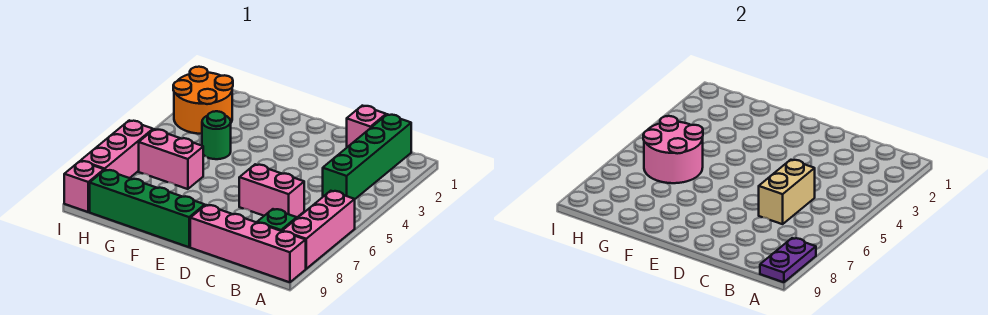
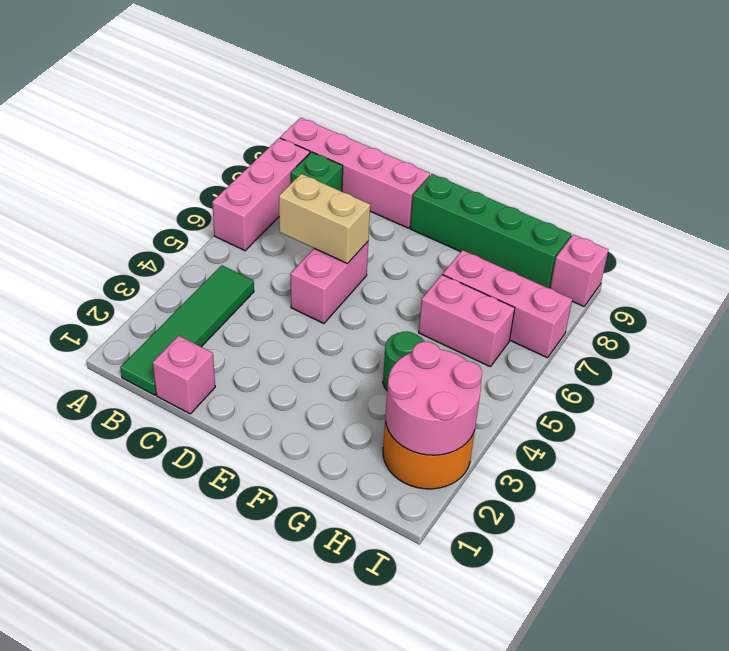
purple plate A8:A9 level 2 -> none
green brick B1:B4 level 1 -> green tile B1:B4 level 1
tan brick C5:C6 level 2 -> tan brick C6:D6 level 2
pink brick C6:D6 level 1 -> pink brick D5:D6 level 1
pink round brick G5:H6 level 2 -> pink round brick H2:I3 level 2
pink brick I6:I8 level 1 -> pink brick G7:I7 level 1

